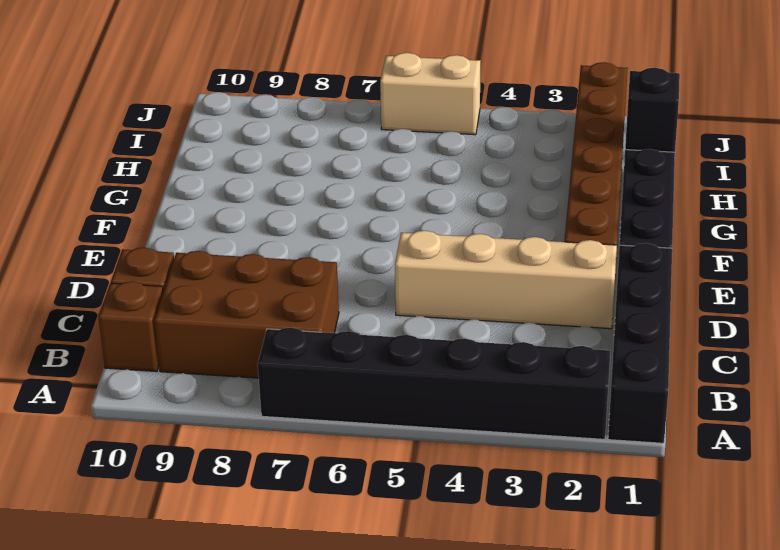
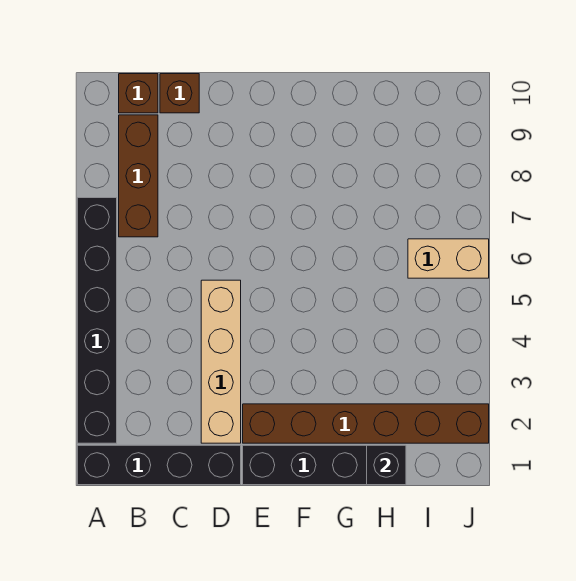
brown brick B7:C9 level 1 -> brown brick B7:B9 level 1
tan brick J5:J6 level 1 -> tan brick I6:J6 level 1

